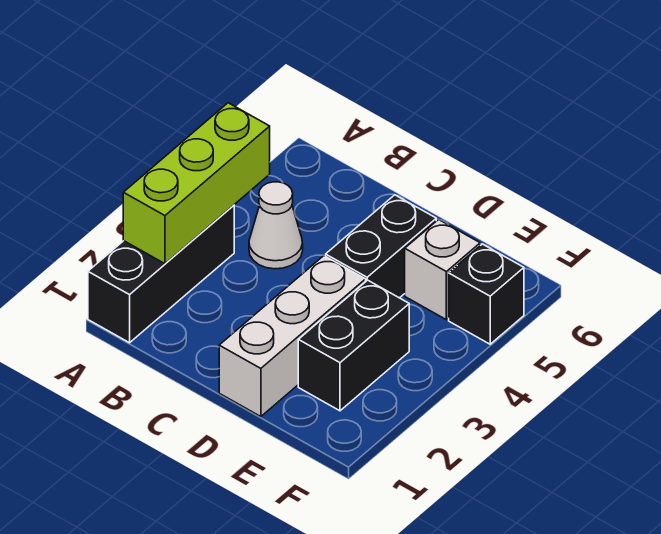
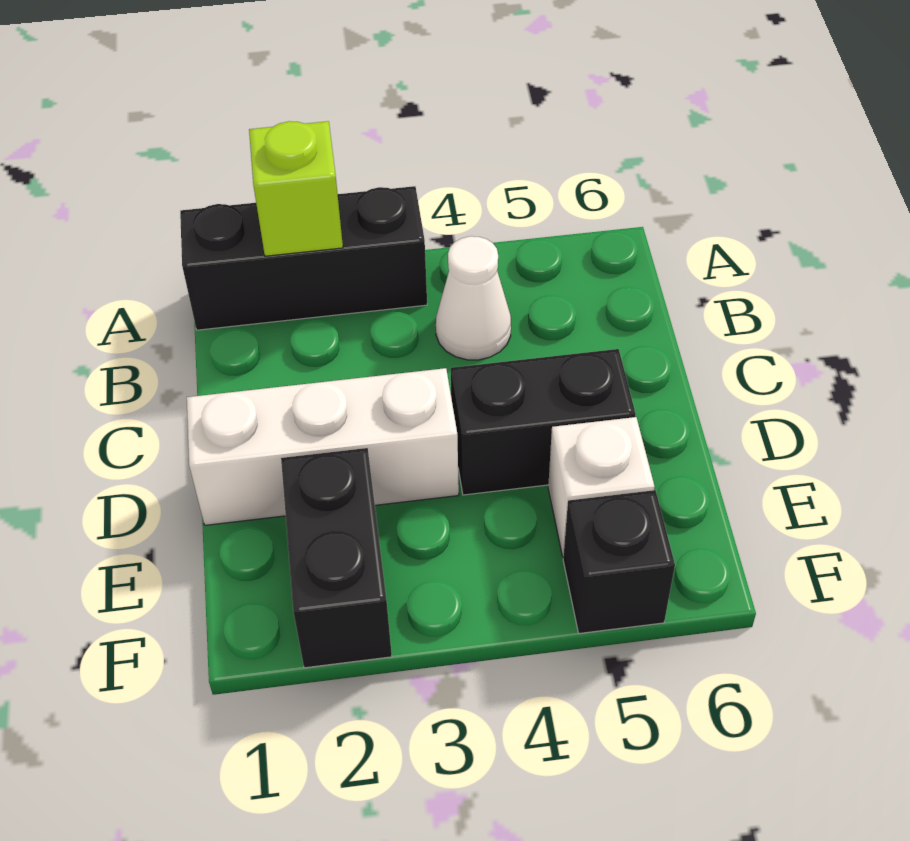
lime brick A2:A4 level 2 -> lime brick A2 level 2
black brick E2:E3 level 1 -> black brick E2:F2 level 1

